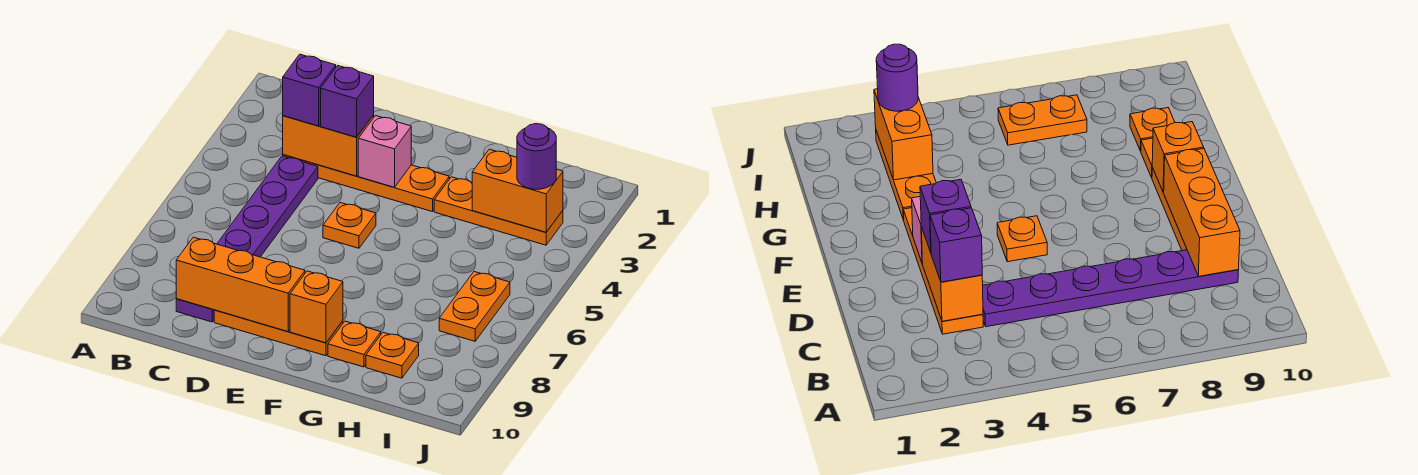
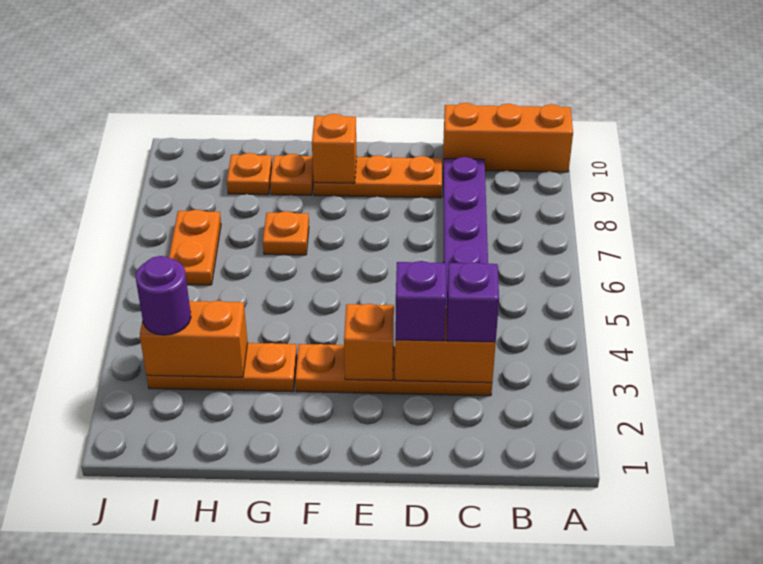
orange brick C9:E9 level 2 -> orange brick A10:C10 level 1
pink brick E3 level 2 -> orange brick E3 level 2
orange plate E5 level 1 -> orange plate G7 level 1

